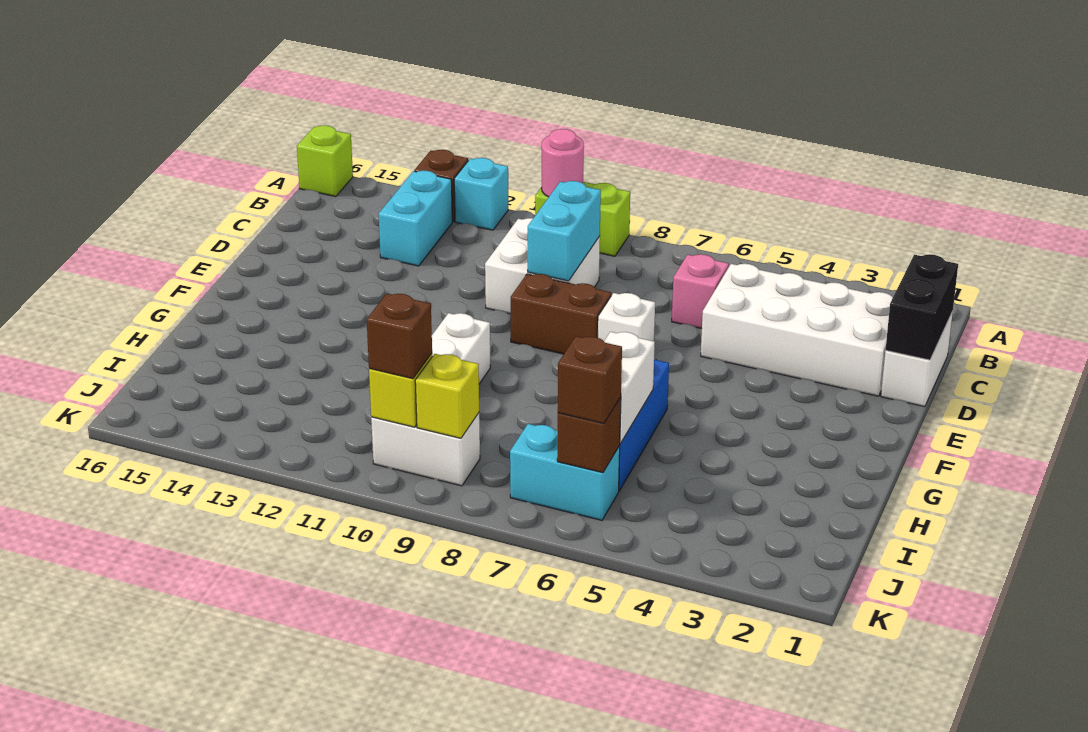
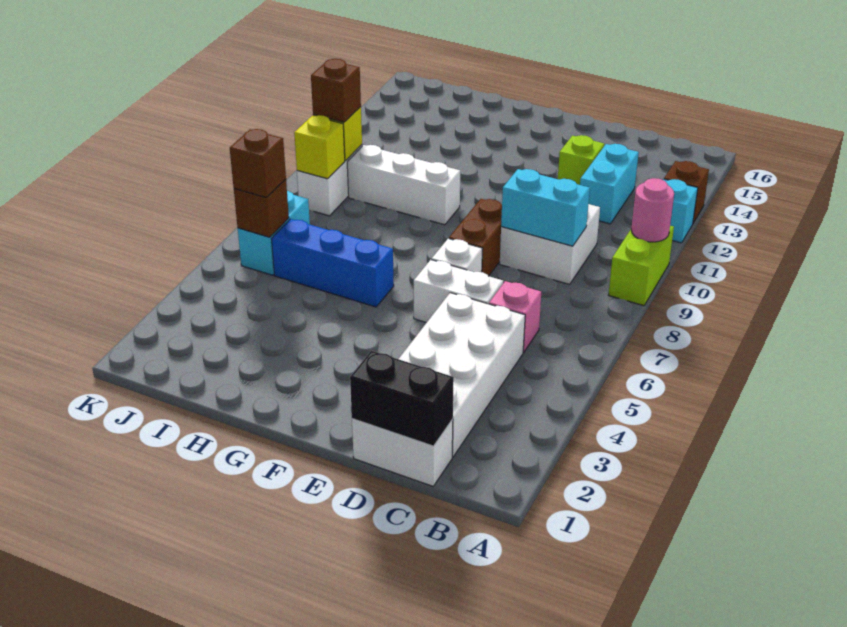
lime brick A16 level 1 -> lime brick D13 level 1
cyan brick B13:C13 level 1 -> cyan brick C12:C13 level 1
white brick H6:I6 level 2 -> white brick D6:E6 level 1

